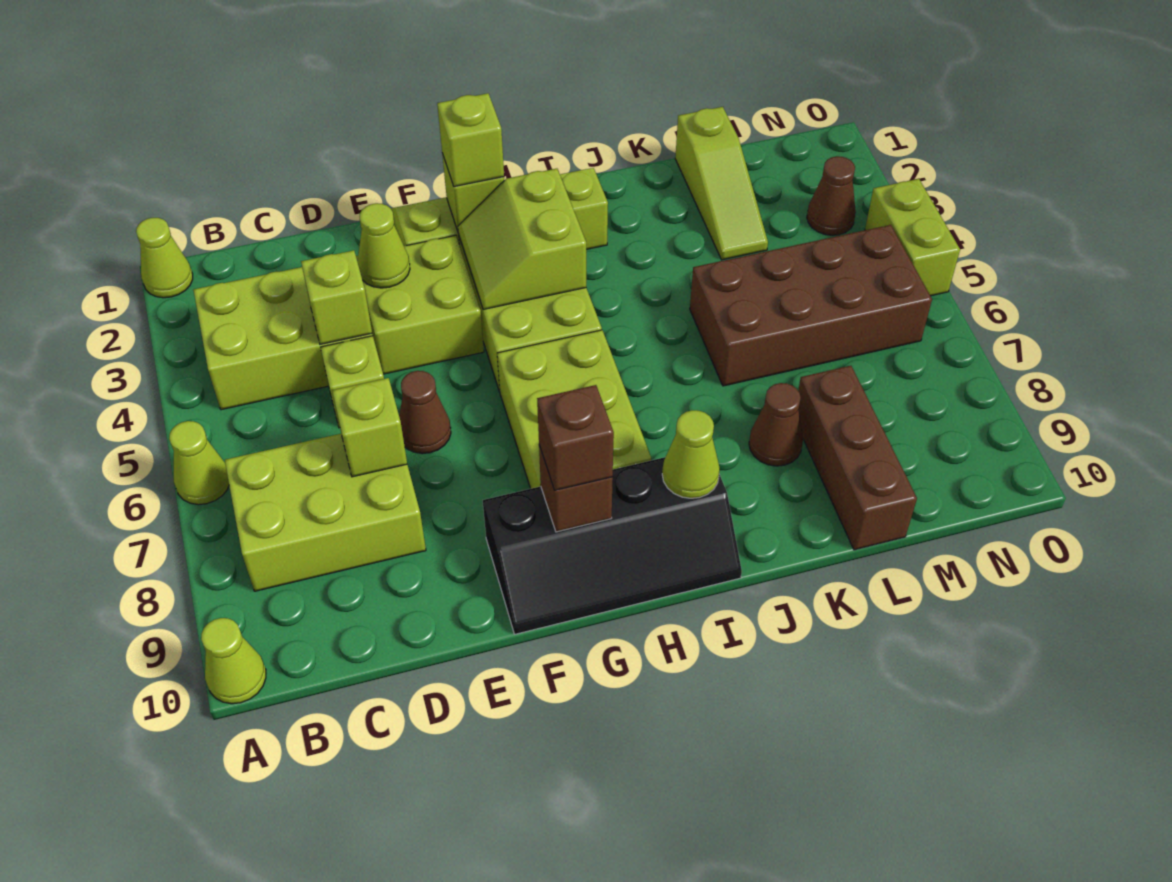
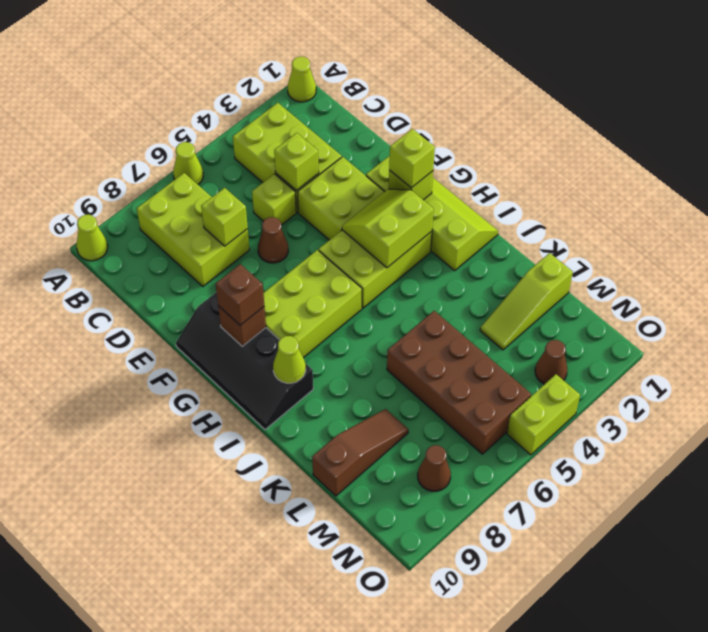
lime cone E3 level 2 -> none
brown cone K8 level 1 -> brown cone N8 level 1
brown brick L8:L10 level 1 -> brown slope L8:L10 level 1 top 10

